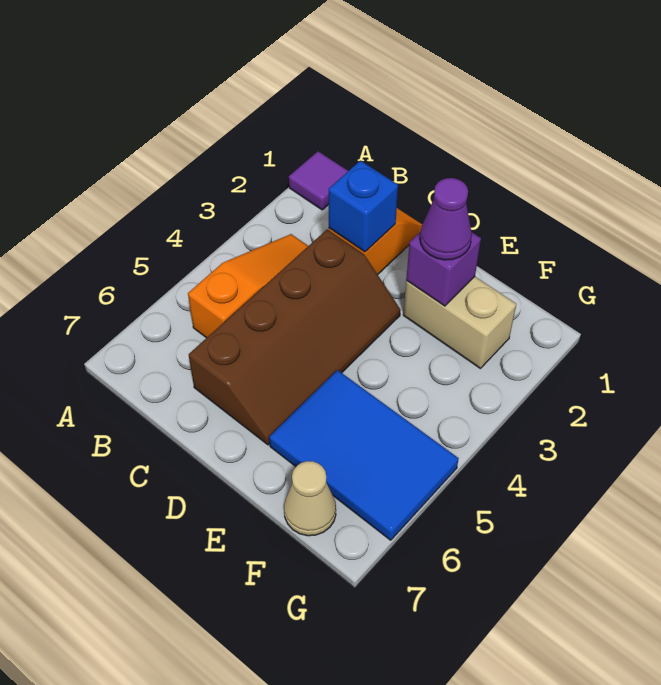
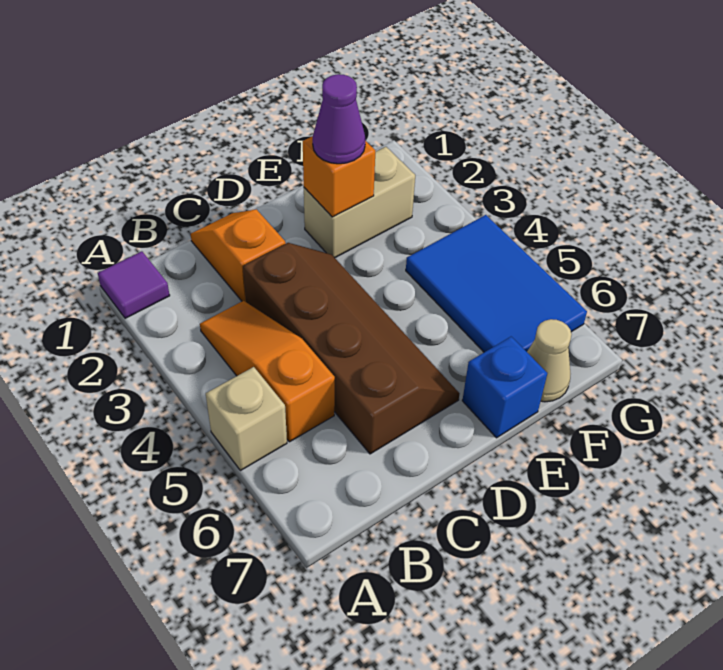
none -> tan brick A5 level 1
blue brick C2 level 2 -> blue brick E7 level 1
purple brick E2 level 2 -> orange brick E2 level 2
blue tile E5:G6 level 1 -> blue tile F4:G6 level 1

